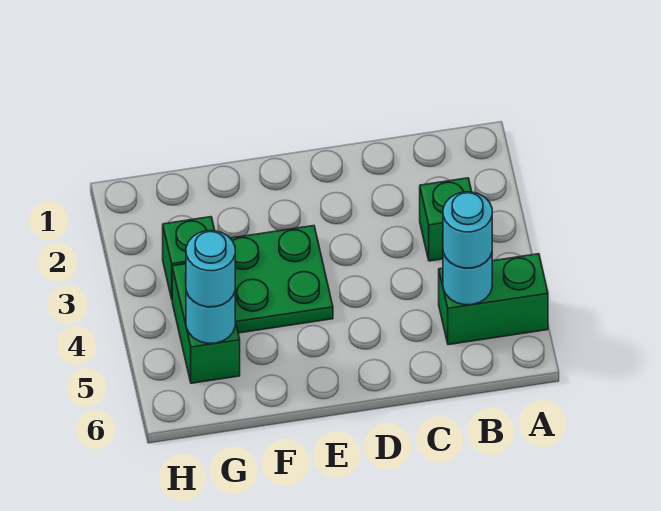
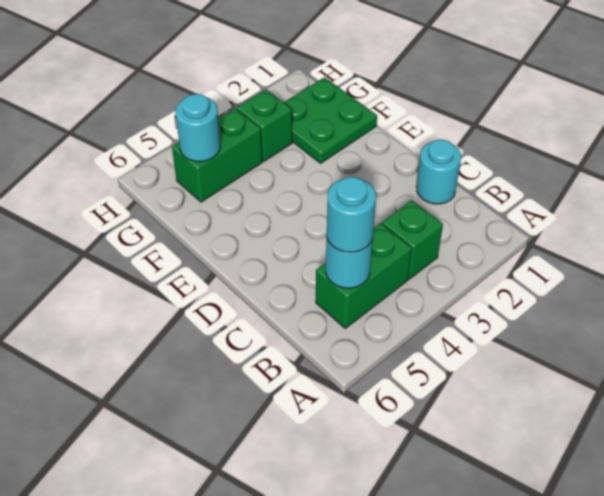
green brick A5:B5 level 1 -> green brick B4:B5 level 1
green plate E3:F4 level 1 -> green plate F1:G2 level 1
cyan round brick G5 level 3 -> cyan round brick C1 level 1

